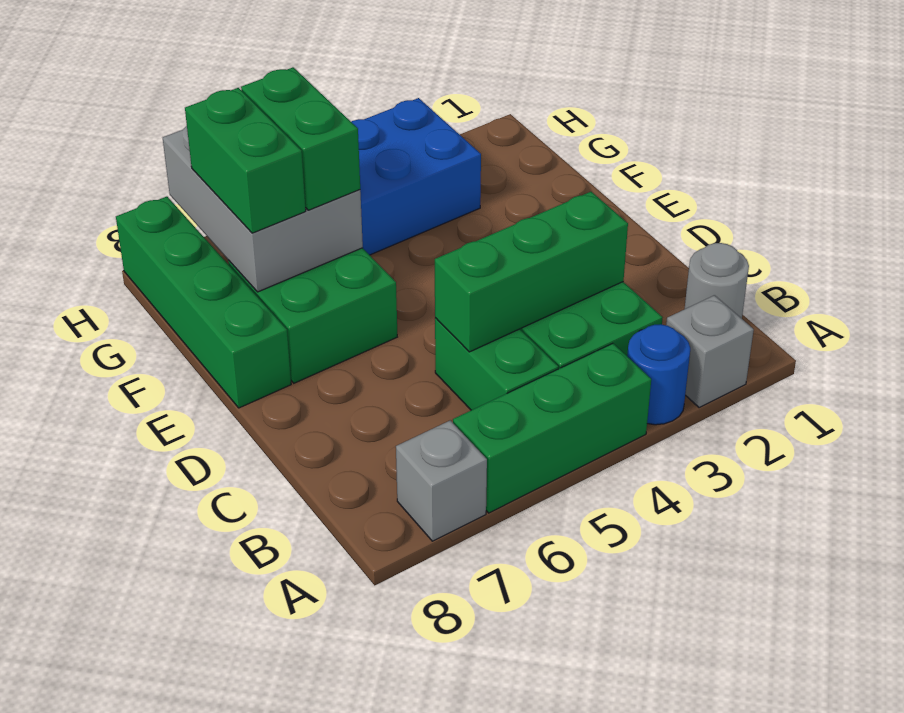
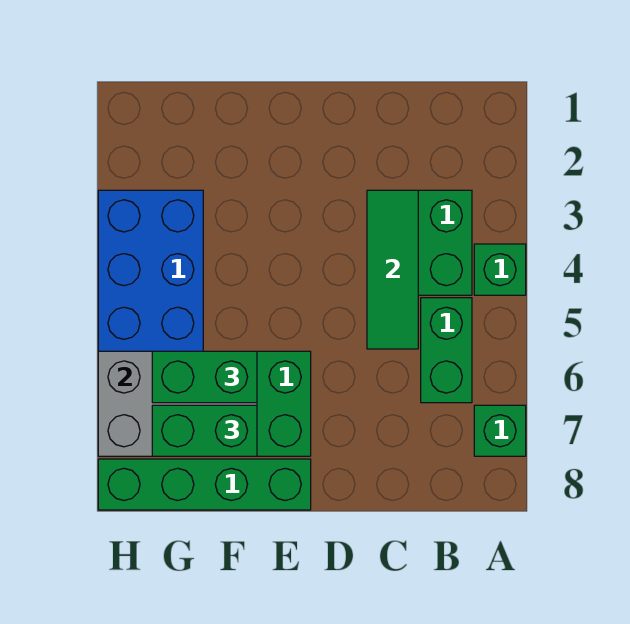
grey brick A2 level 1 -> none
blue round brick A3 level 1 -> none
green brick A4:A6 level 1 -> green brick A4 level 1
grey brick A7 level 1 -> green brick A7 level 1
grey round brick B1 level 1 -> none
green brick B5:C5 level 1 -> green brick B5:B6 level 1
green brick C3:C5 level 2 -> green tile C3:C5 level 2

